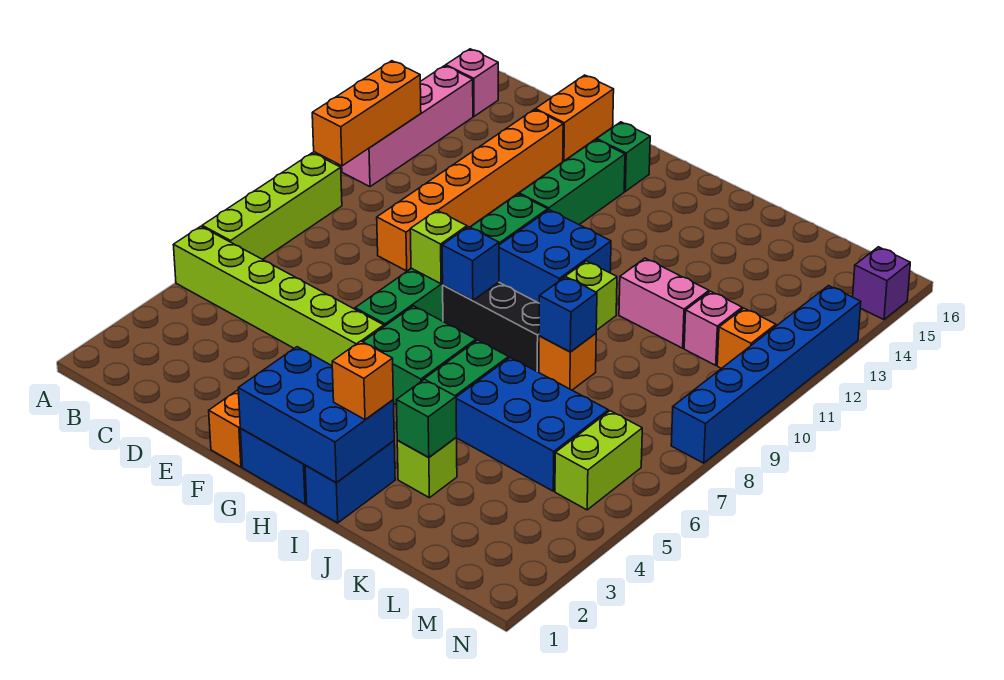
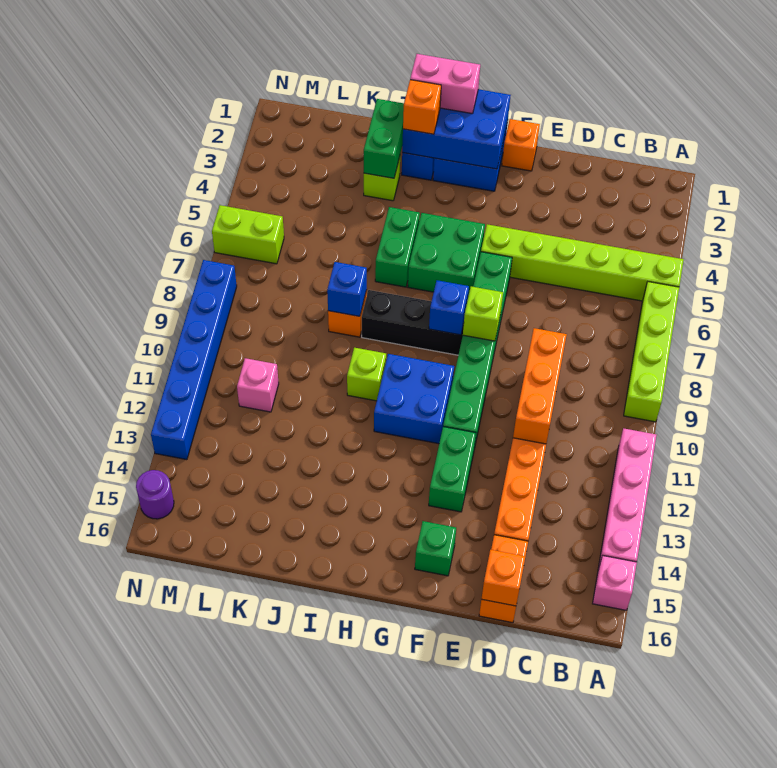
orange brick A10:A12 level 2 -> orange brick D9:D11 level 2
green brick F12:F14 level 1 -> green brick F12:F13 level 1
green brick J3 level 2 -> green brick J2:J3 level 2
blue brick J5:L6 level 1 -> none
pink brick J11:K11 level 1 -> pink brick H1:I1 level 3
lime brick M5:M6 level 1 -> lime brick M6:N6 level 1
orange brick M11 level 1 -> orange brick D16 level 2
purple brick N15 level 1 -> purple round brick N15 level 1

